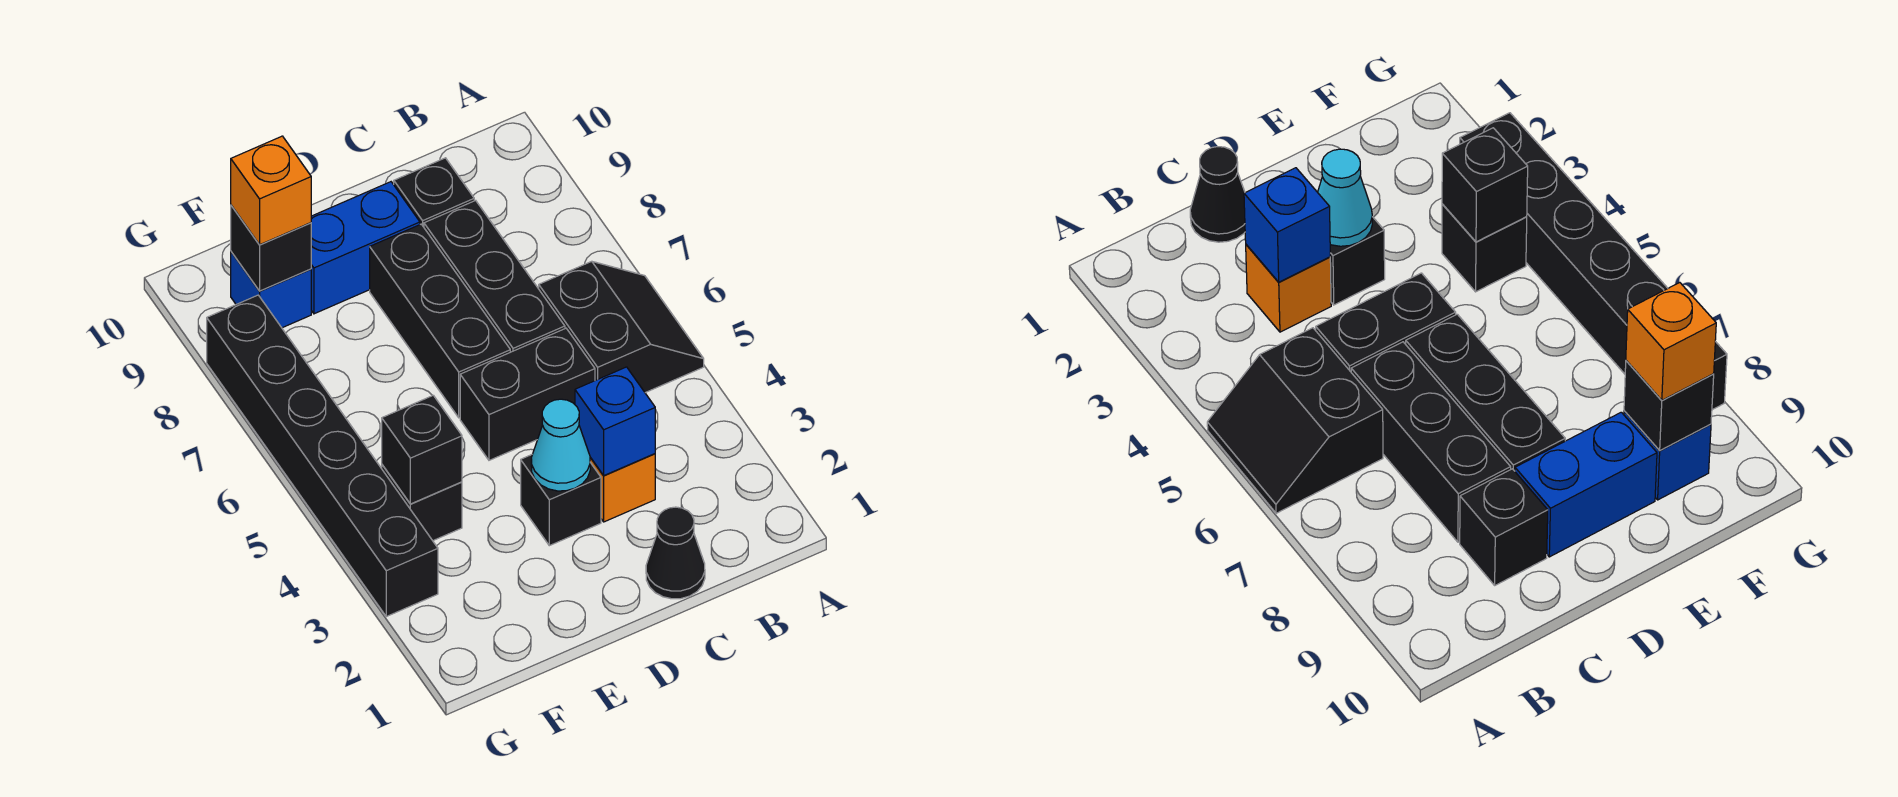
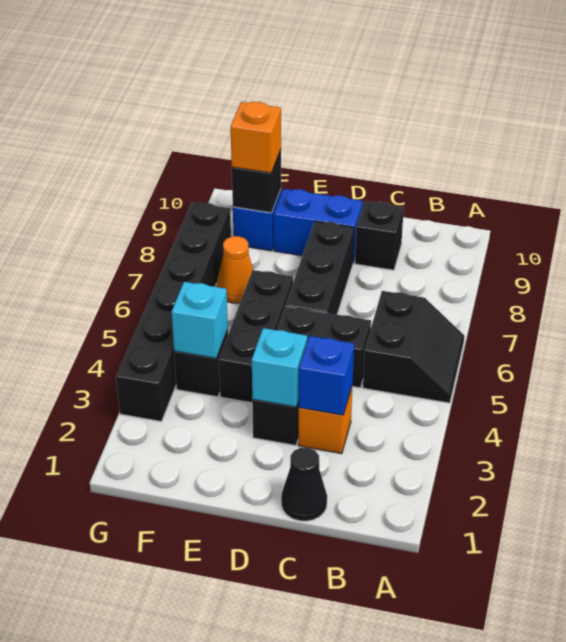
black brick C6:C8 level 1 -> black brick E4:E6 level 1
cyan cone D3 level 2 -> cyan brick D3 level 2
black brick F4 level 2 -> cyan brick F4 level 2
none -> orange cone F7 level 1

